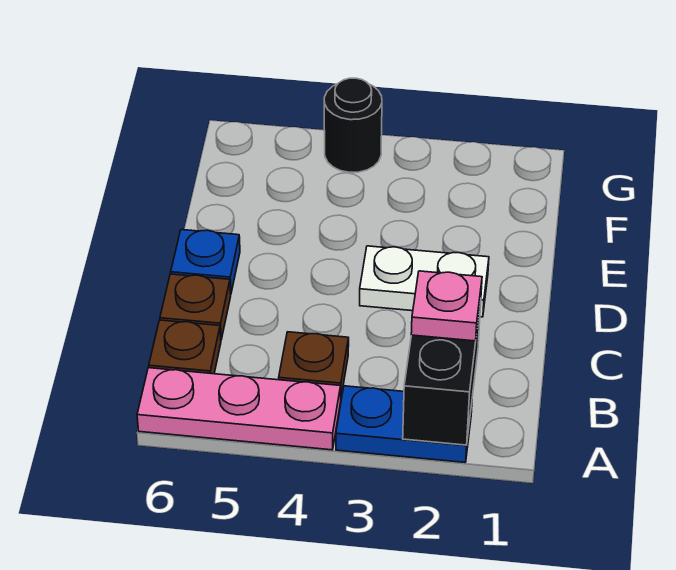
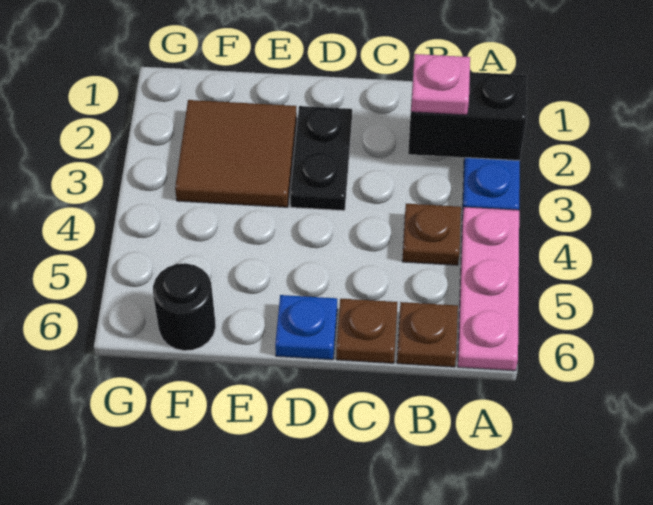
white plate D2:D3 level 1 -> black plate D2:D3 level 1
none -> brown tile E2:F3 level 1
black round brick G4 level 1 -> black round brick F6 level 1

